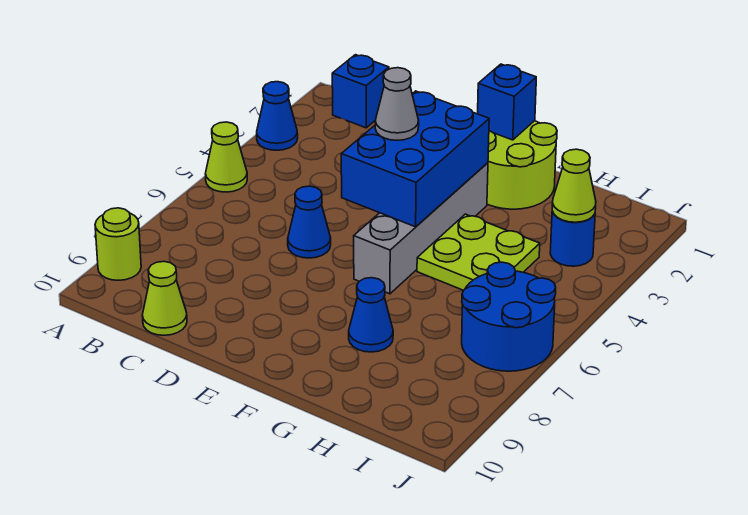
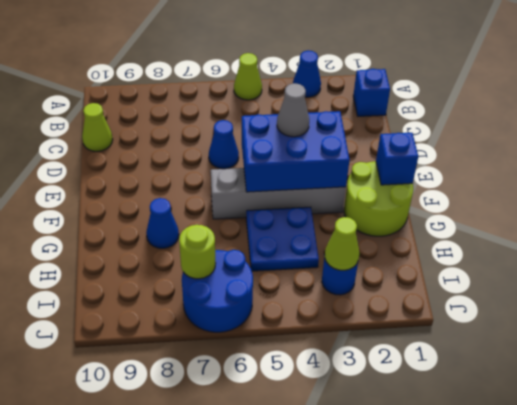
lime round brick A9 level 1 -> lime round brick I7 level 2
lime plate G4:H5 level 1 -> blue plate G4:H5 level 1

